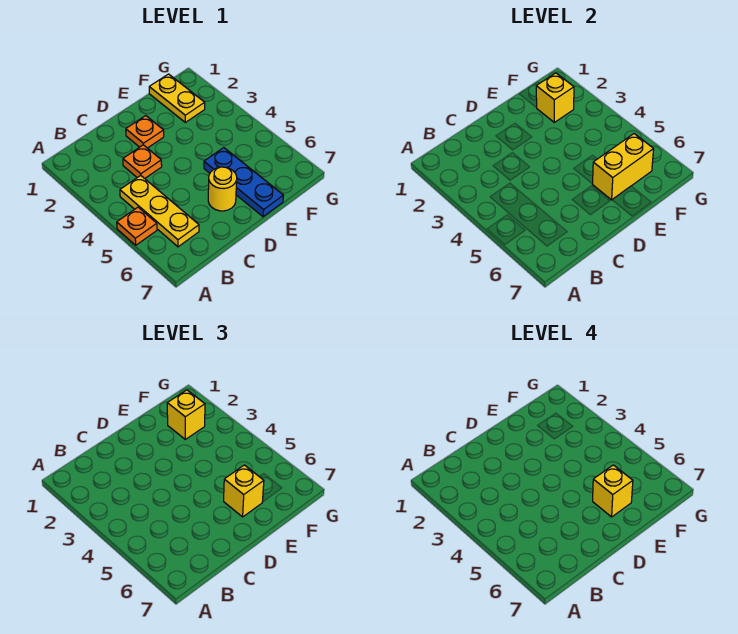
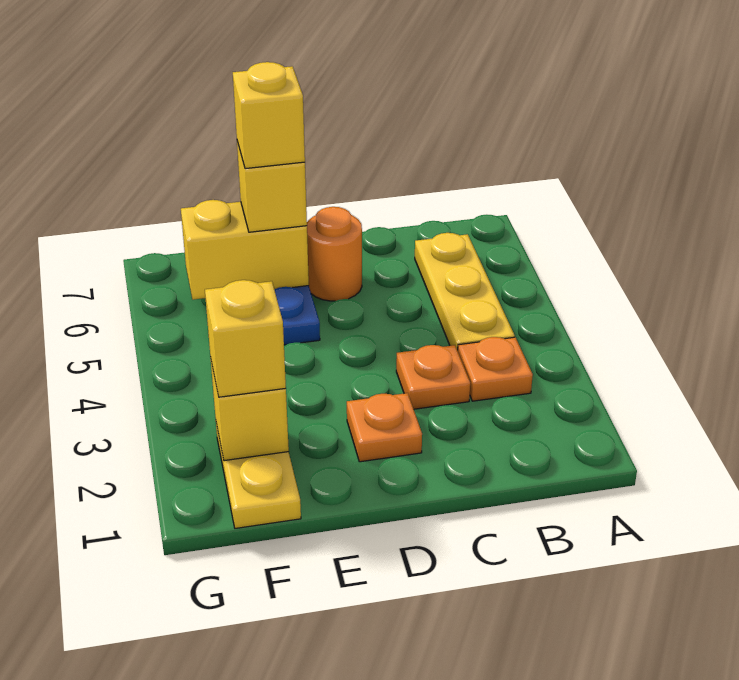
orange plate A5 level 1 -> orange plate B3 level 1
yellow round brick D6 level 1 -> orange round brick D6 level 1

